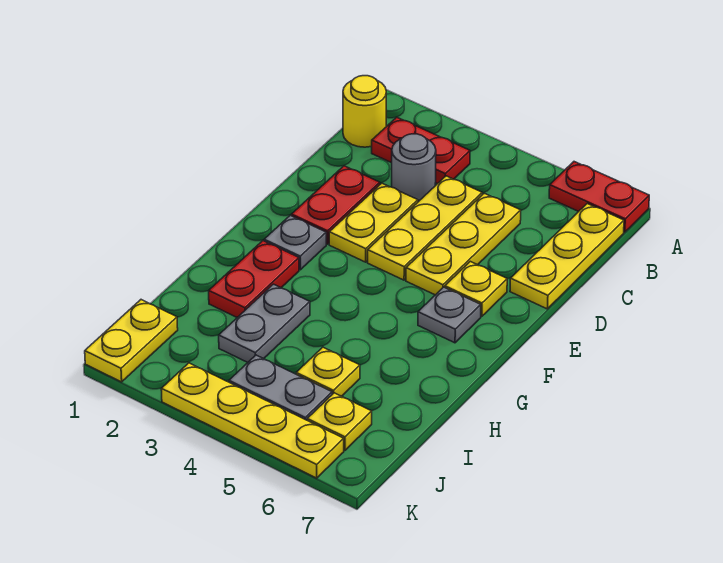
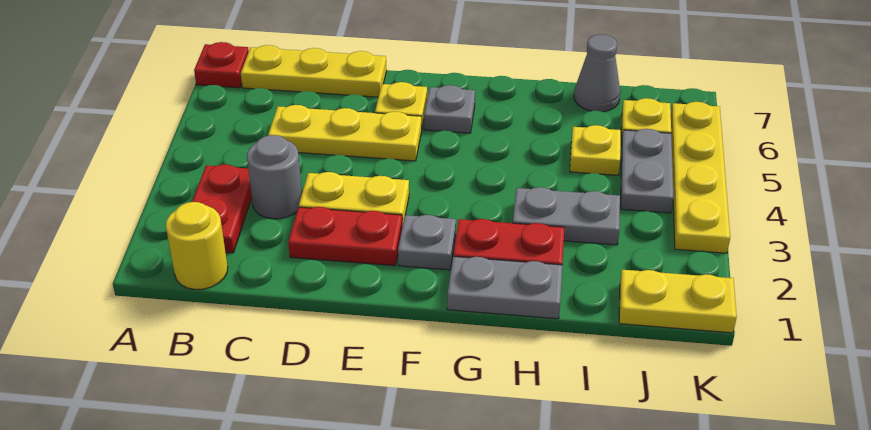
red plate A6:A7 level 1 -> red plate A7 level 1
yellow plate C4:E4 level 1 -> none
none -> grey plate G1:H1 level 1
none -> grey cone I7 level 1

